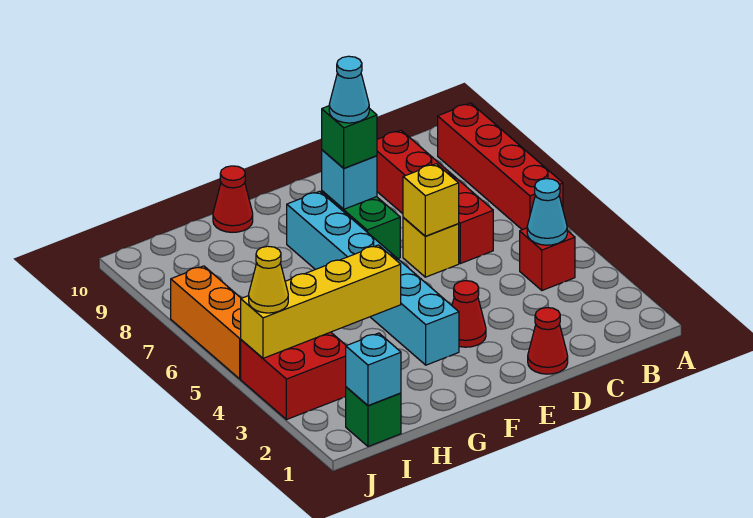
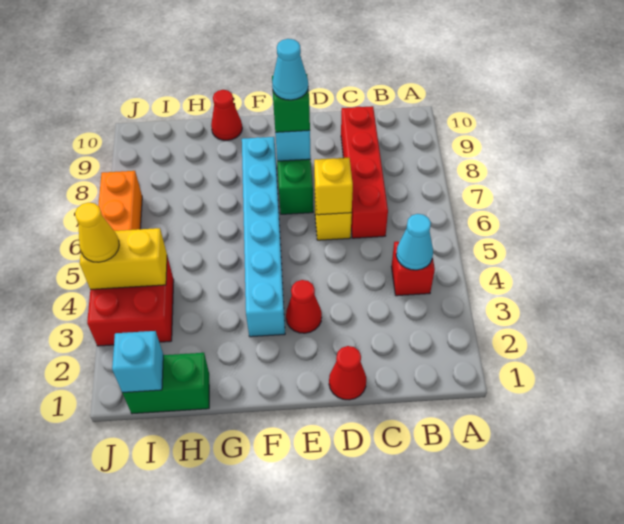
red brick A6:A9 level 1 -> none
yellow brick G4:J4 level 2 -> yellow brick I4:J4 level 2
green brick I1 level 1 -> green brick H1:I1 level 1

